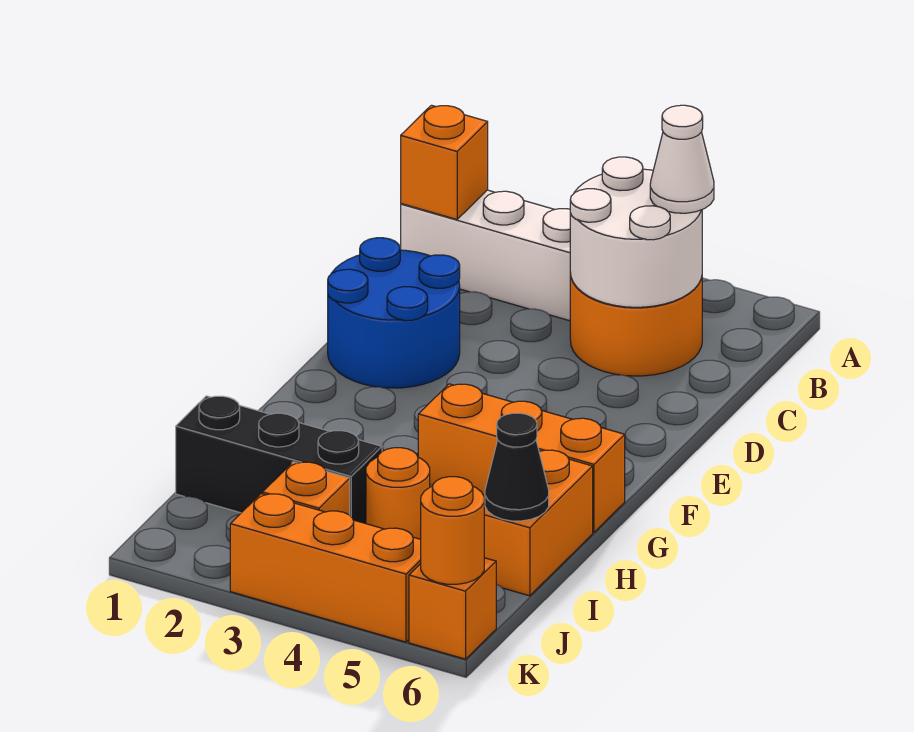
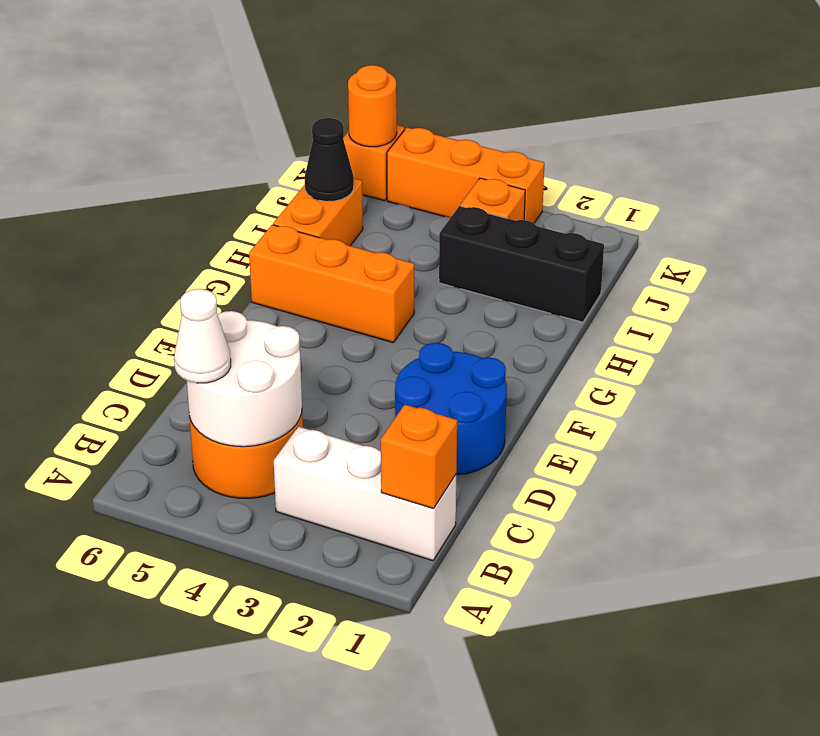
orange round brick I4 level 1 -> none

